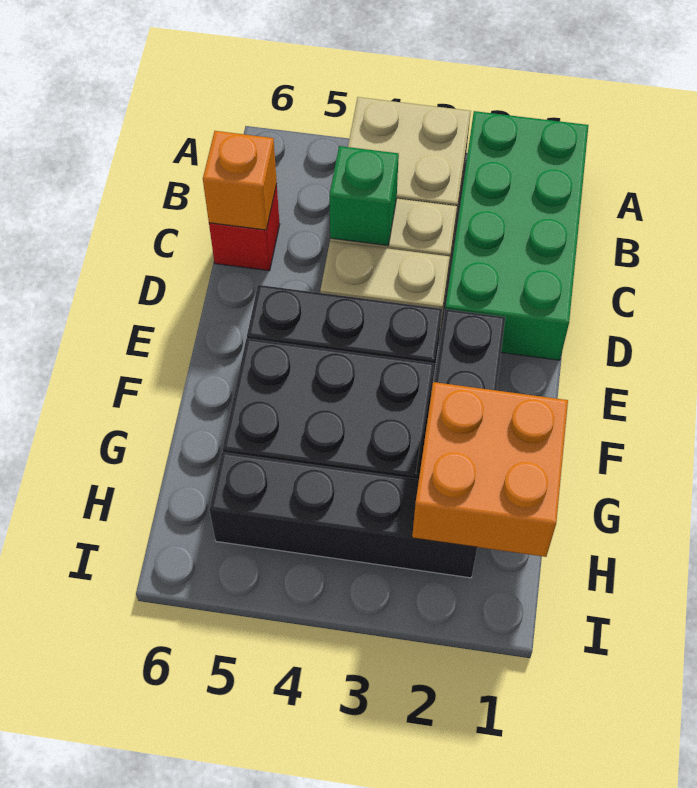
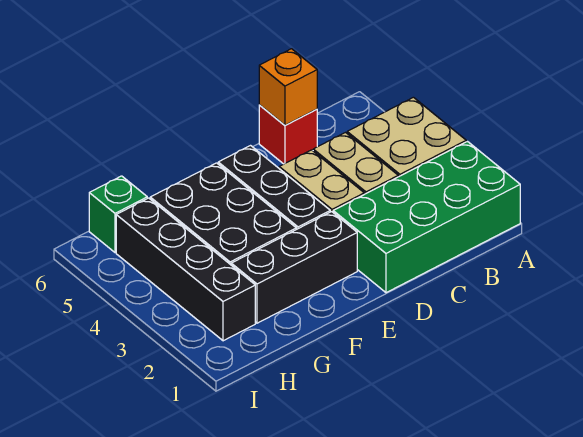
green brick C4 level 2 -> green brick H6 level 1
orange brick G1:H2 level 2 -> none

